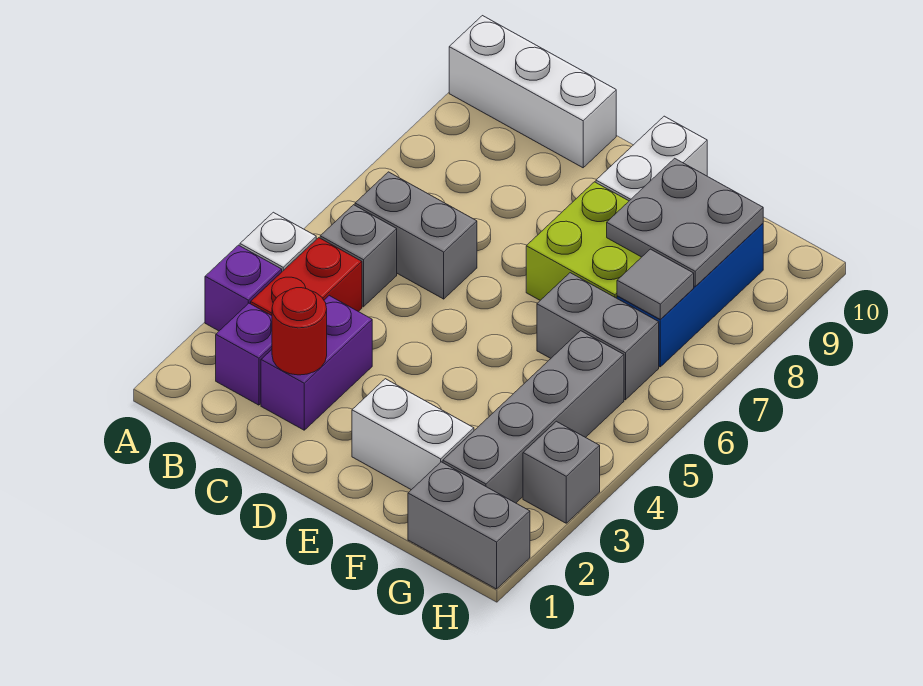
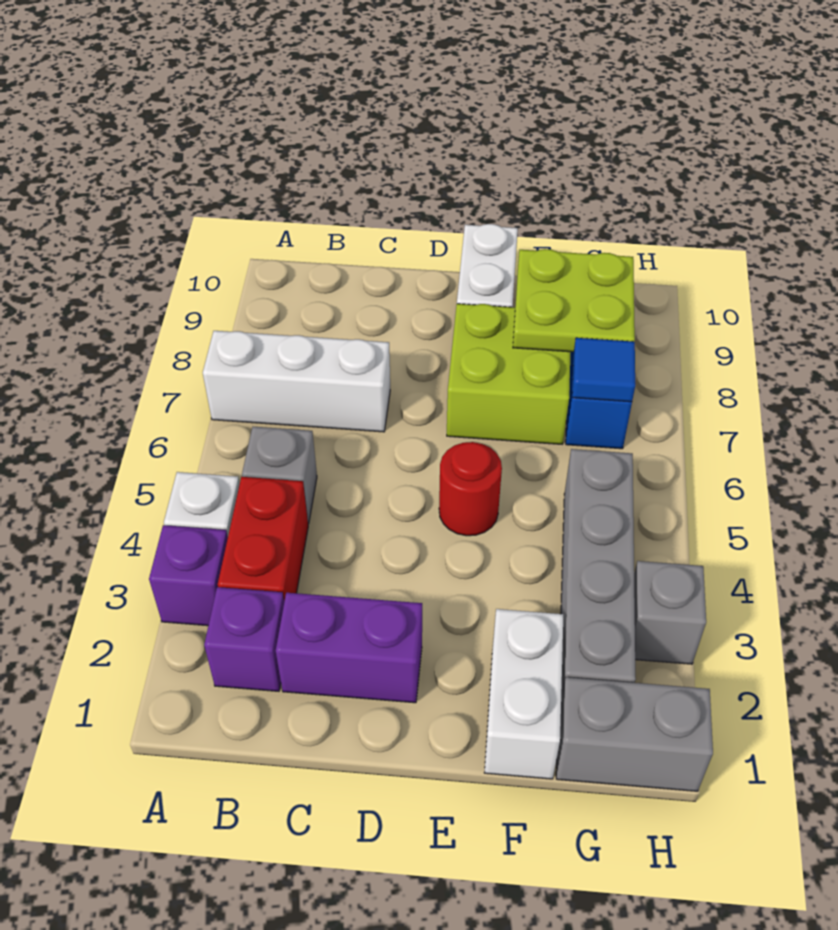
white brick A10:C10 level 1 -> white brick A7:C7 level 1
grey brick B6:C6 level 1 -> none
purple brick C2:C3 level 1 -> purple brick C2:D2 level 1
red round brick C2 level 2 -> red round brick E5 level 1
white brick E2:F2 level 1 -> white brick F1:F2 level 1
grey brick F6:G6 level 1 -> none
grey plate F8:G9 level 2 -> lime plate F8:G9 level 2
grey tile G7 level 2 -> blue tile G7 level 2

